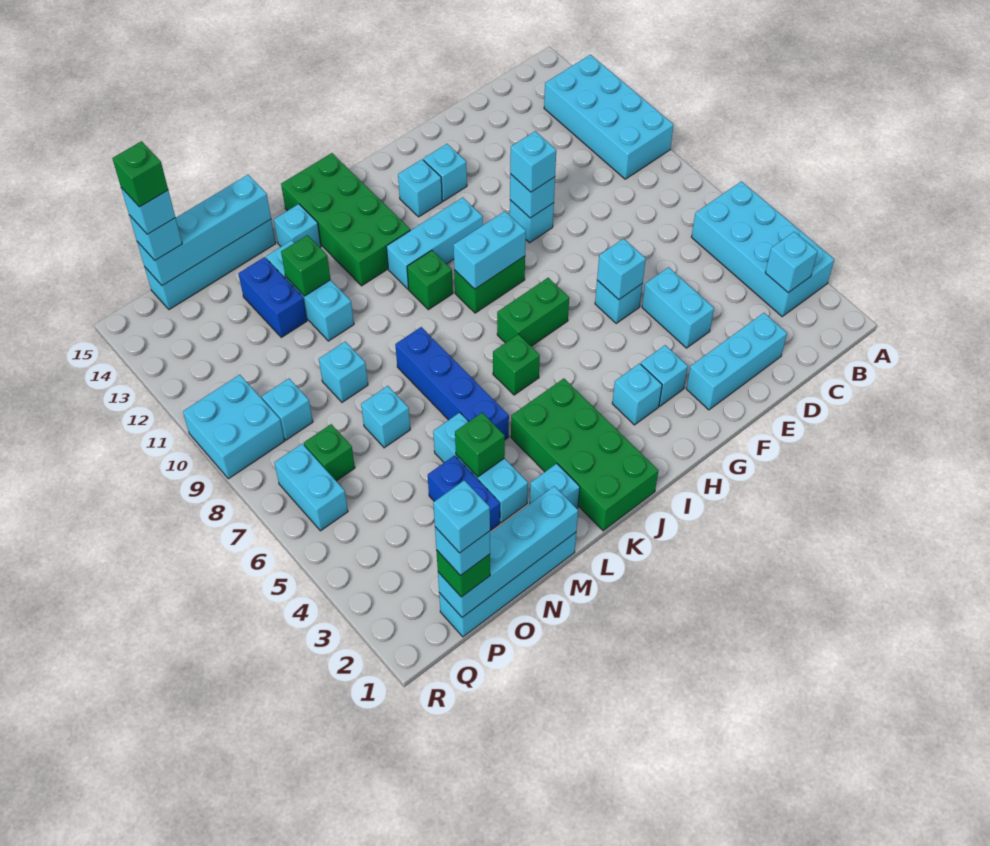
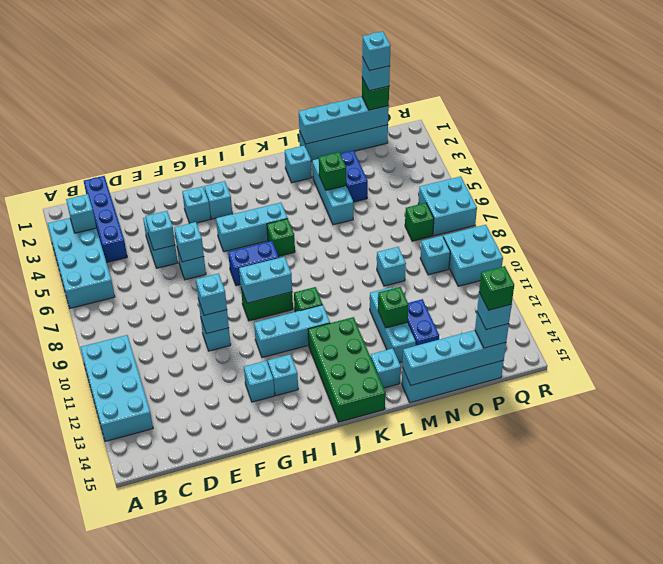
cyan brick D2:F2 level 1 -> cyan brick H5:J5 level 1
green brick H7:I7 level 1 -> blue brick H7:I7 level 1
green brick J1:K4 level 1 -> none
blue brick L5:L8 level 1 -> blue brick C1:C4 level 1
cyan brick N7 level 1 -> cyan brick E5 level 2
cyan brick Q6:Q7 level 1 -> cyan brick Q6:R7 level 1

